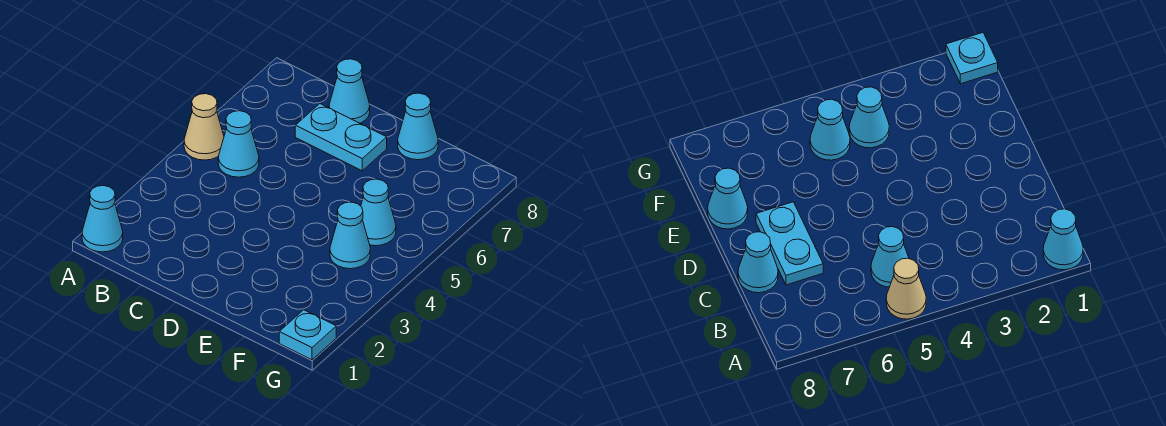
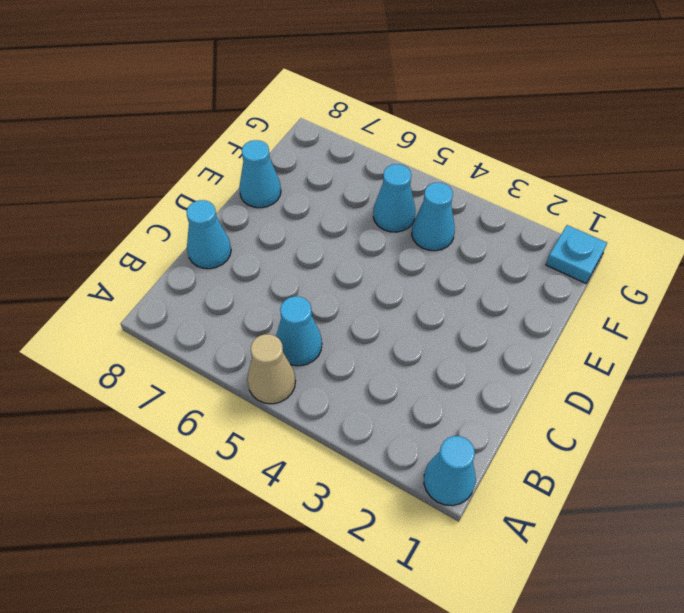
cyan plate C7:D7 level 1 -> none

